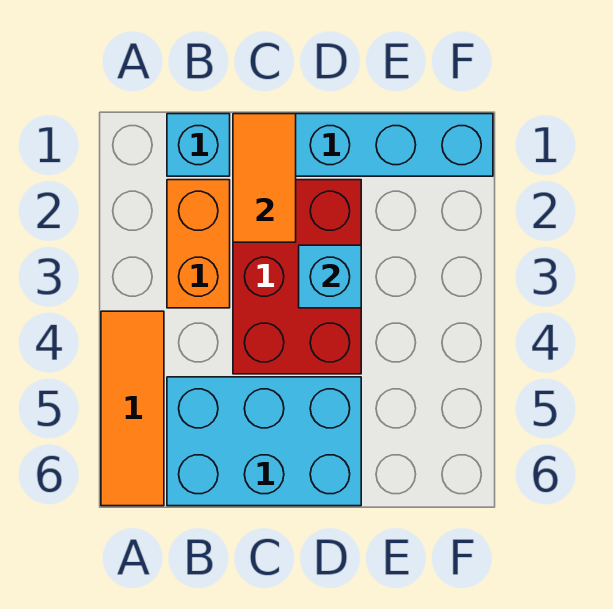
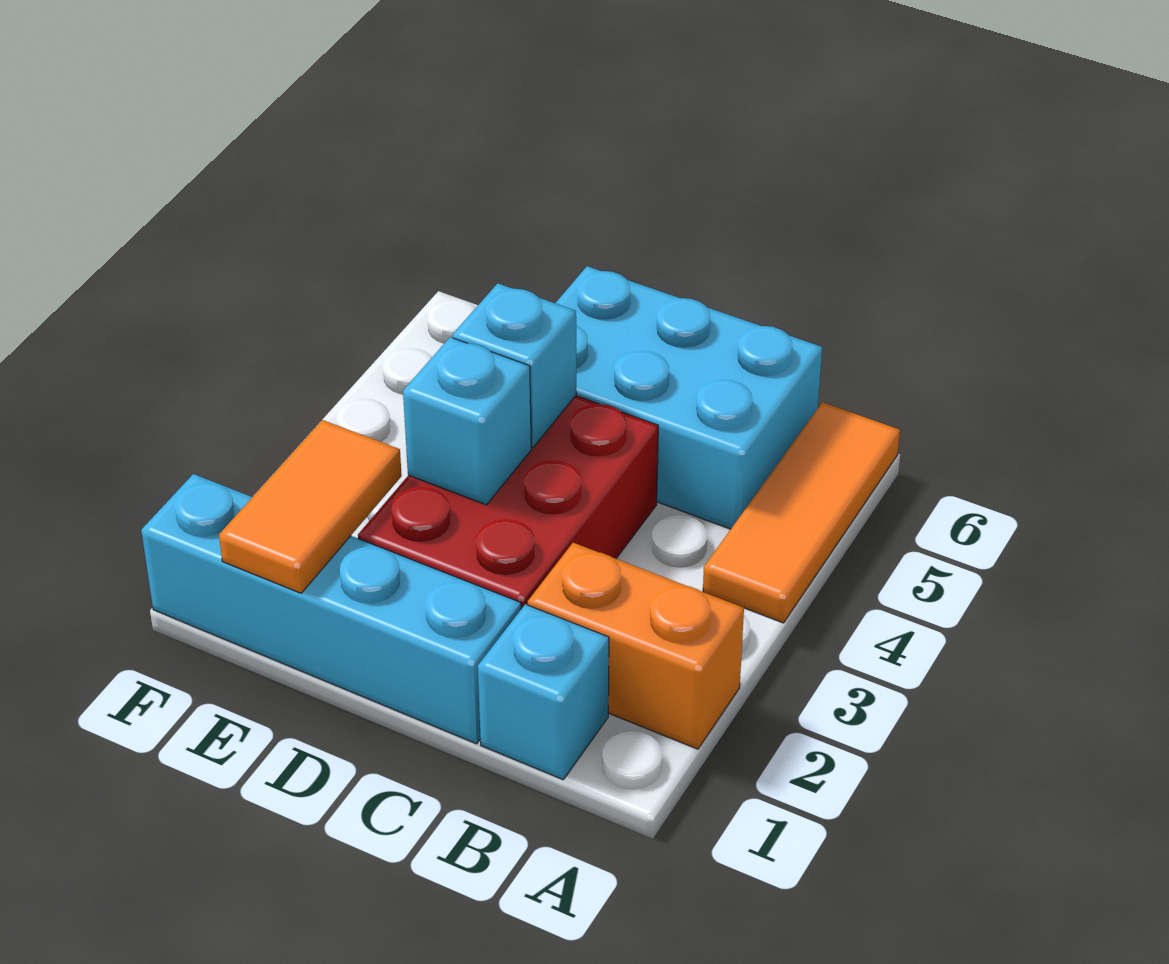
orange brick B2:B3 level 1 -> orange brick A2:B2 level 1
orange tile C1:C2 level 2 -> orange tile E1:E2 level 2
none -> cyan brick D4 level 2

